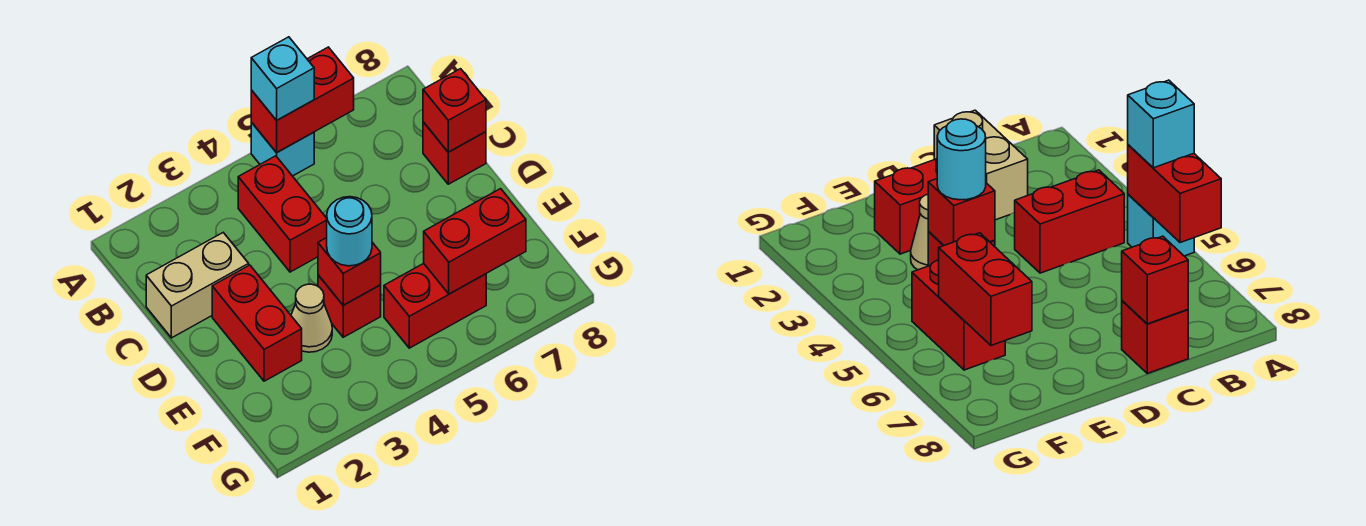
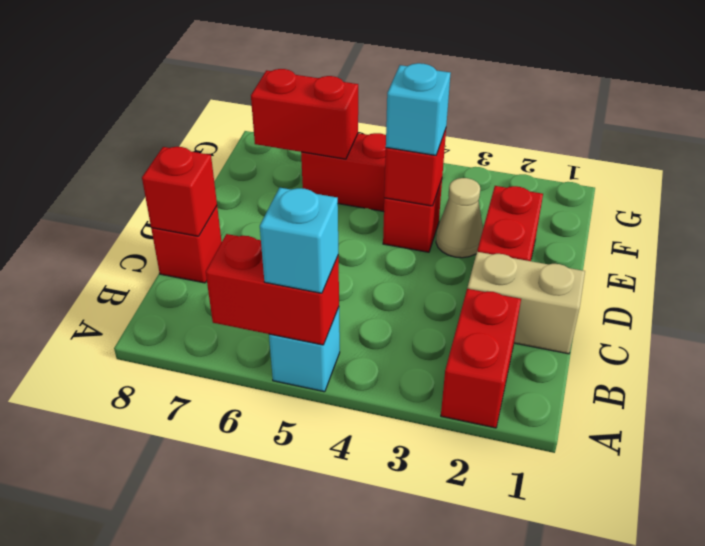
red brick B4:C4 level 1 -> red brick A2:B2 level 1
cyan round brick E4 level 3 -> cyan brick E4 level 3

